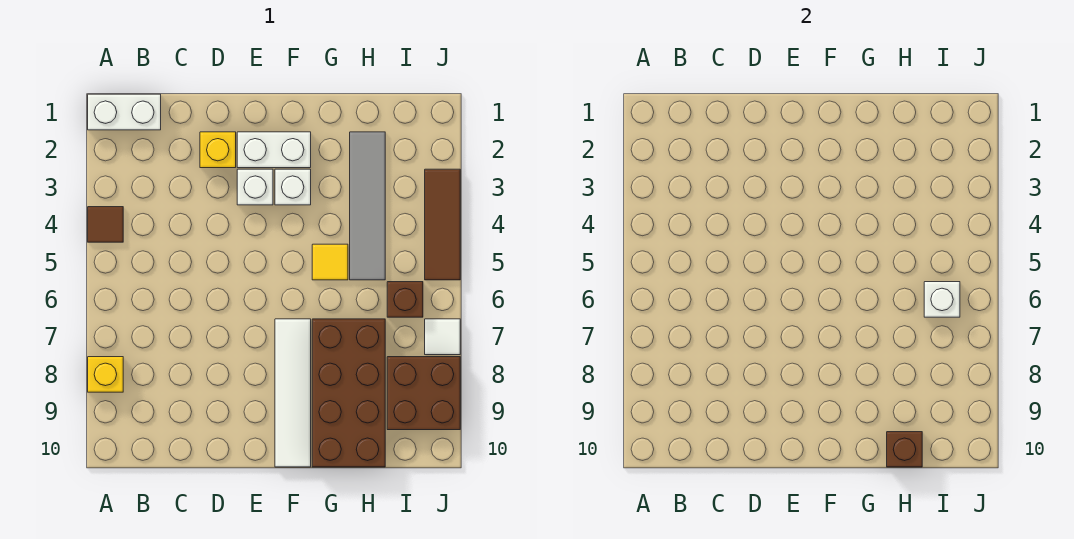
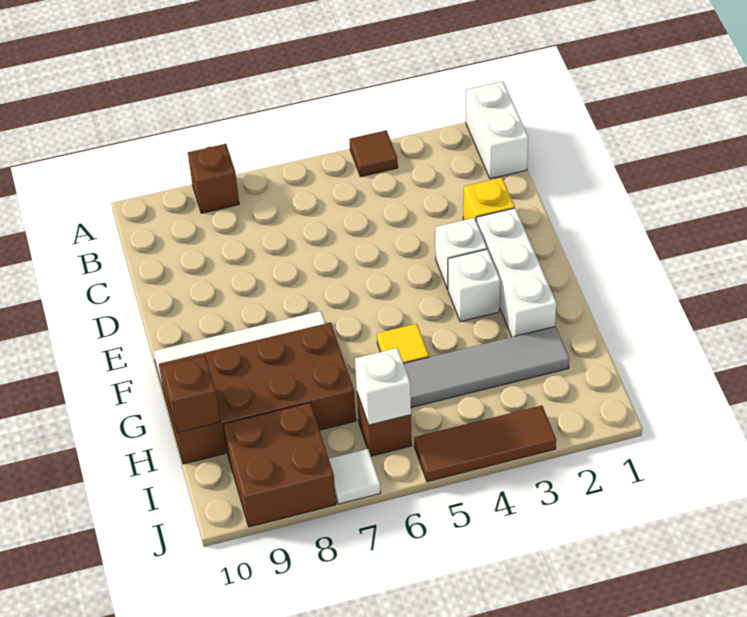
yellow brick A8 level 1 -> brown brick A8 level 1
white brick E2:F2 level 1 -> white brick E2:G2 level 1

